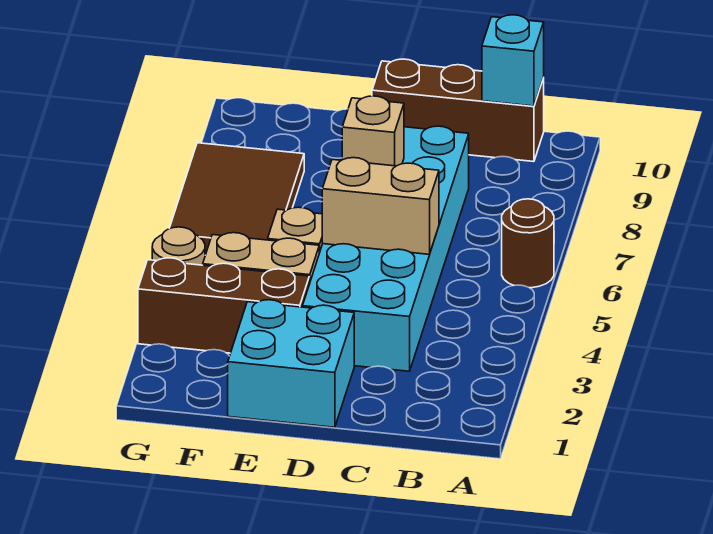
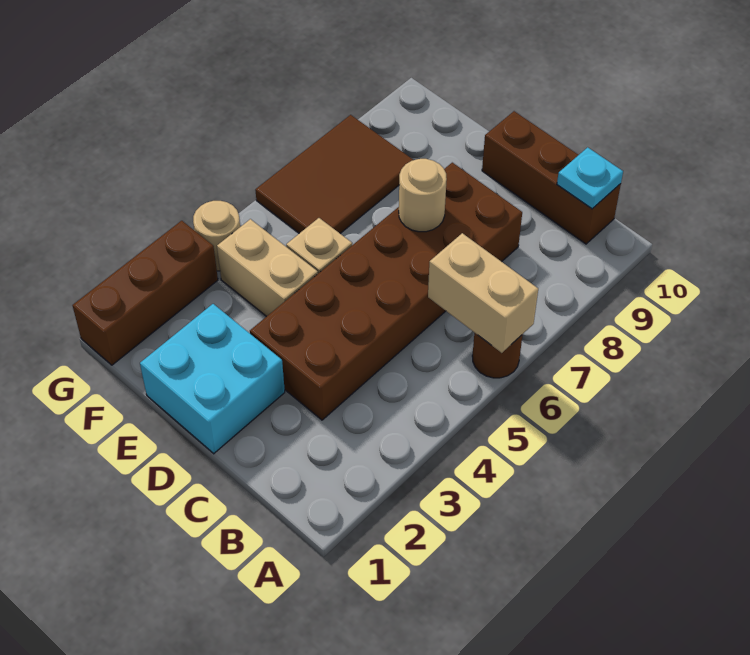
cyan brick B10 level 2 -> cyan plate B10 level 2
cyan brick C3:D8 level 1 -> brown brick C3:D8 level 1
tan brick C5:D5 level 2 -> tan brick A6:B6 level 2
tan brick D7 level 2 -> tan round brick D7 level 2
brown brick E3:G3 level 1 -> brown brick G1:G3 level 1

